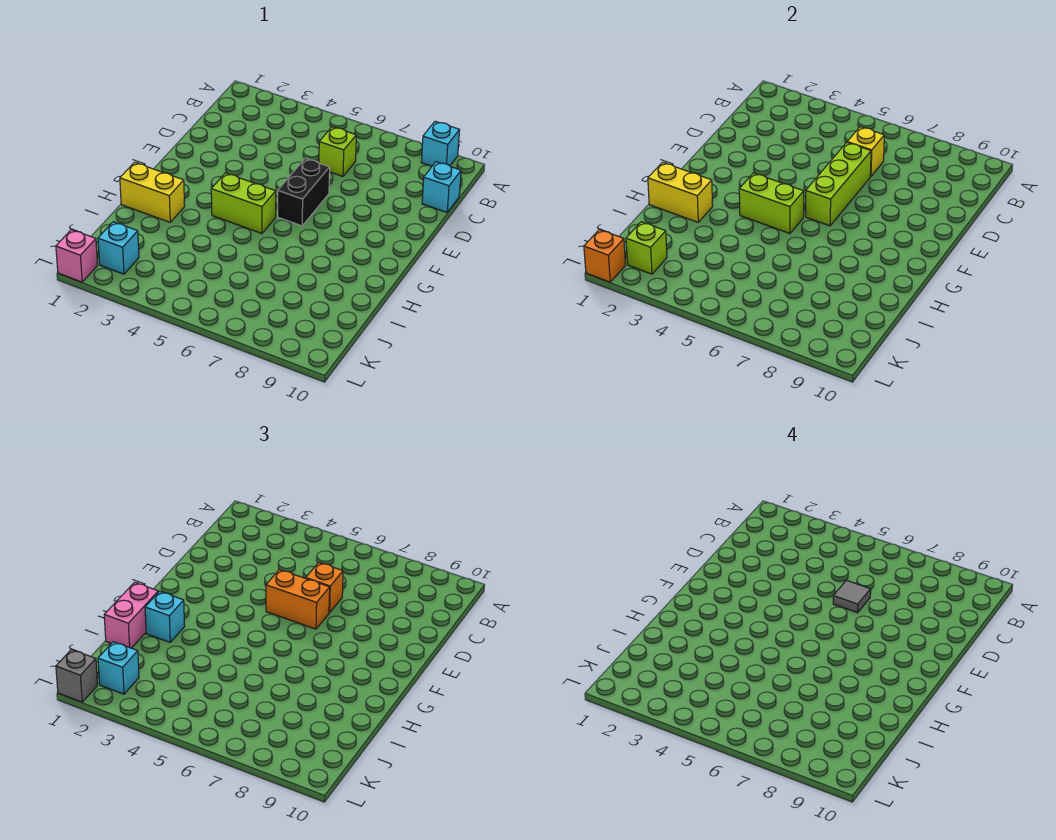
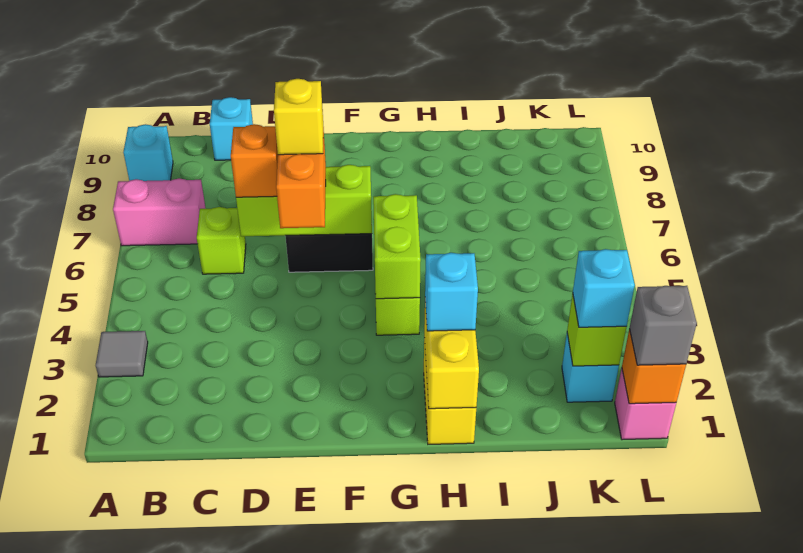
yellow brick C6 level 2 -> yellow brick E6 level 4
grey tile D6 level 4 -> grey tile A3 level 1
pink brick H1:I1 level 3 -> pink brick A7:B7 level 1

